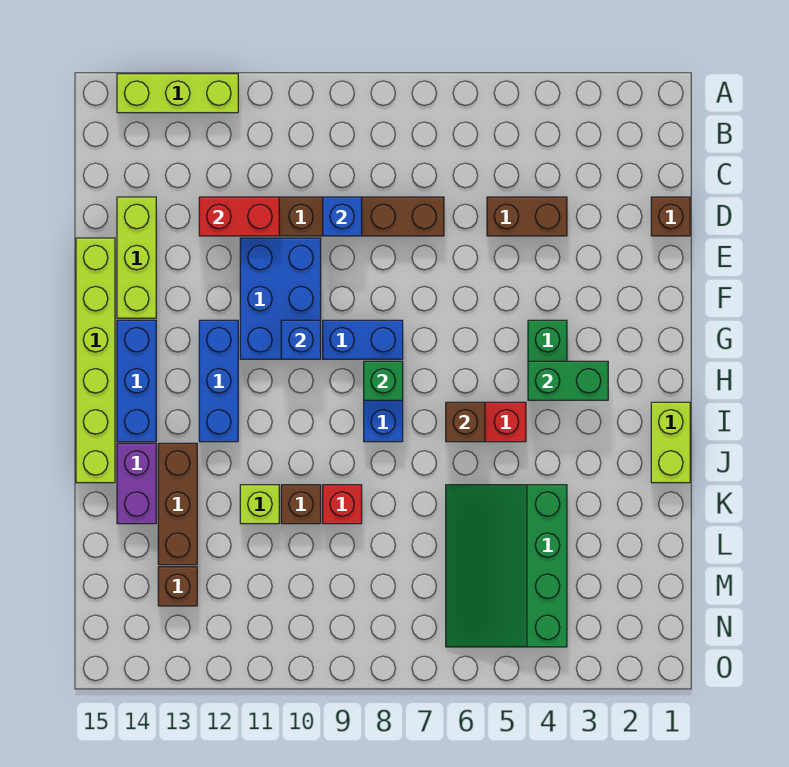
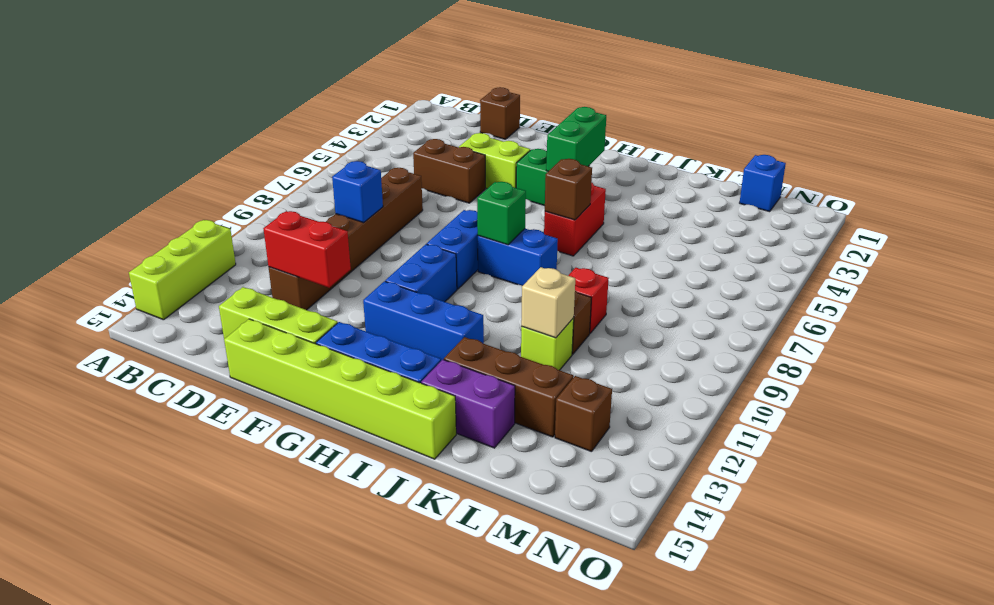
brown brick D4:D5 level 1 -> brown brick D5:E5 level 1
red brick D11:D12 level 2 -> red brick D12:E12 level 2
blue brick E10:G11 level 1 -> blue brick G10:G11 level 1
blue brick G10 level 2 -> blue brick M1 level 1
lime brick I1:J1 level 1 -> lime brick E4:F4 level 1
green slope K4:N6 level 1 top 4 -> none
none -> tan brick K11 level 2

